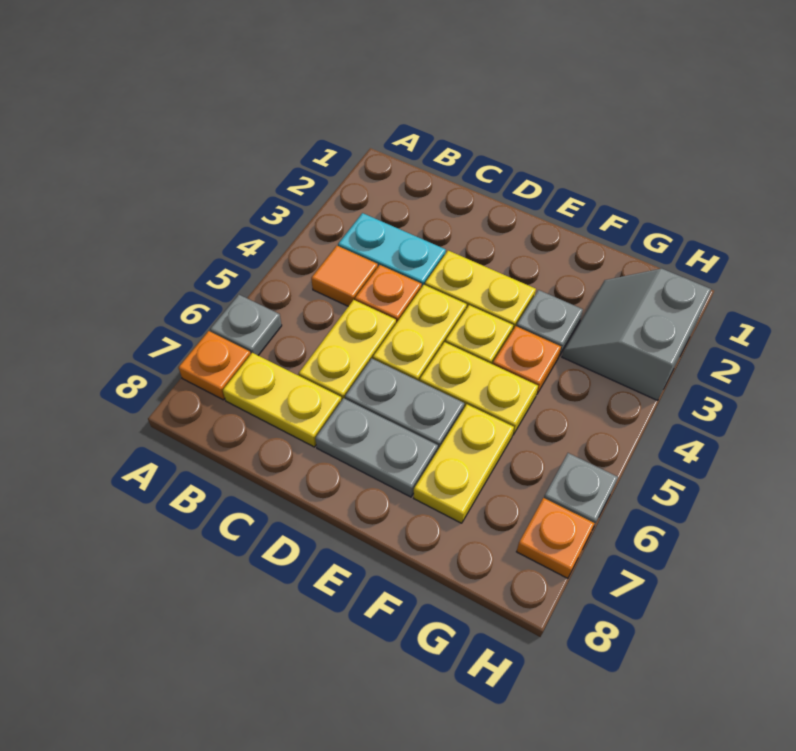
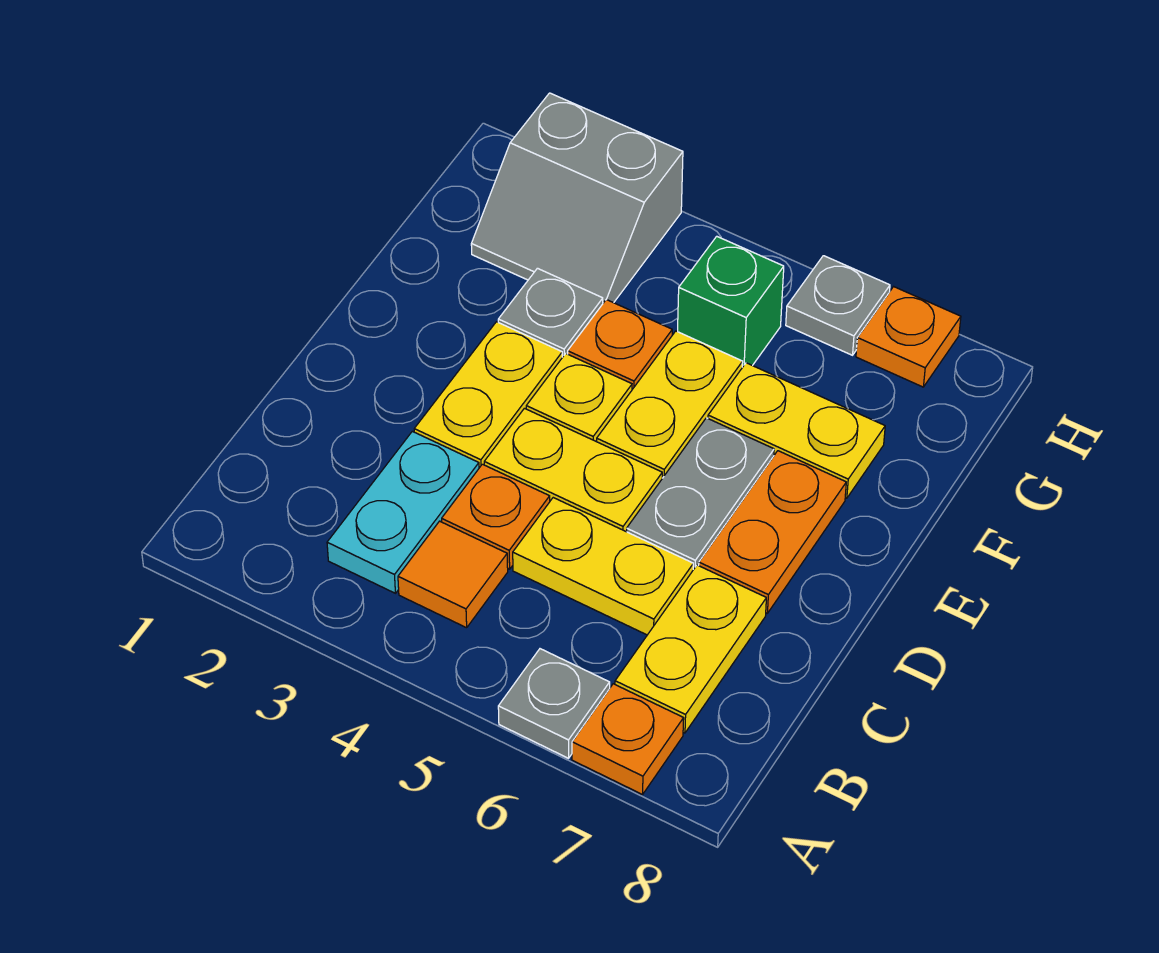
grey plate D7:E7 level 1 -> orange plate D7:E7 level 1
none -> green brick G5 level 1

